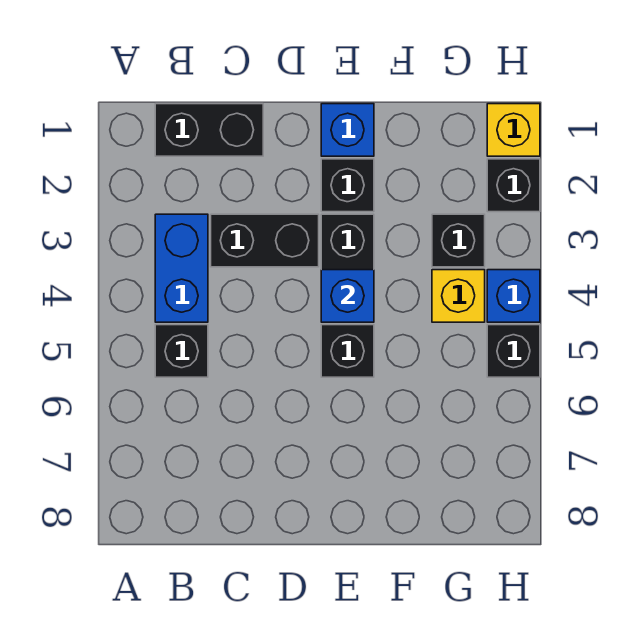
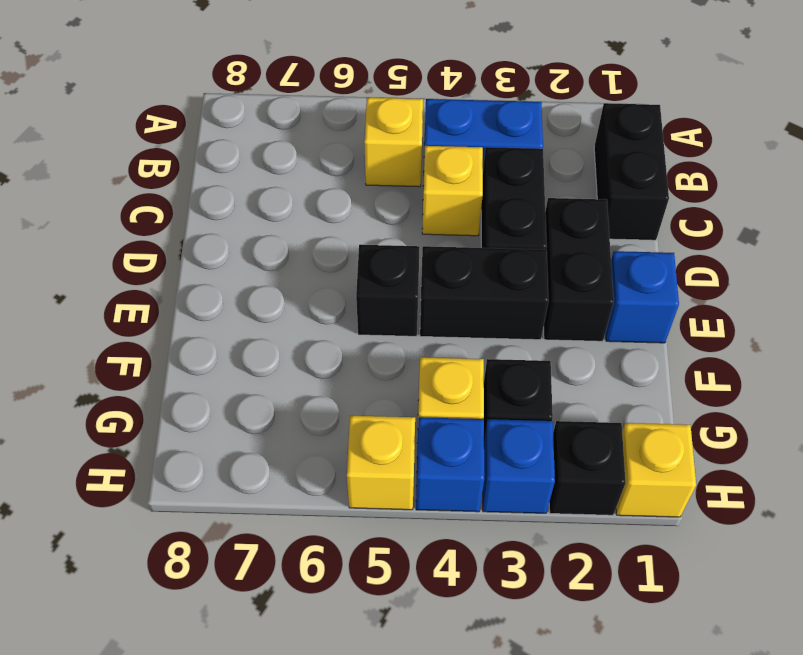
black brick B5 level 1 -> yellow brick B5 level 1
none -> yellow brick C4 level 1
black brick E2 level 1 -> black brick D2:E2 level 1
blue brick E4 level 2 -> blue brick H3 level 1
black brick H5 level 1 -> yellow brick H5 level 1

